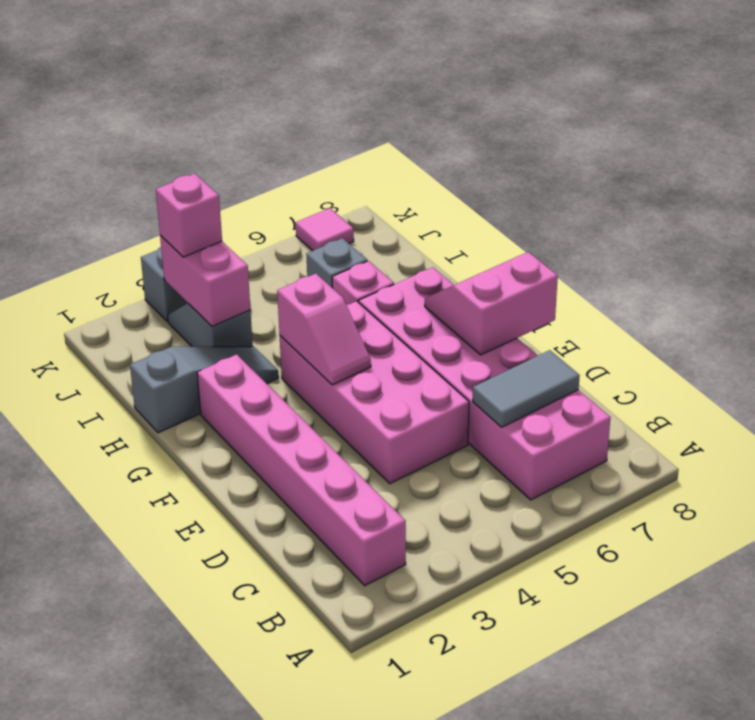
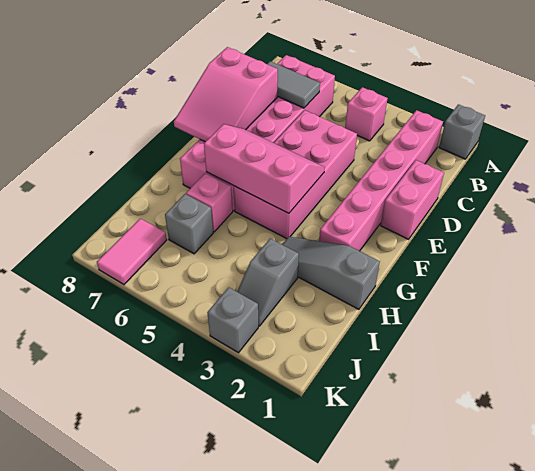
none -> grey brick A1 level 1
pink slope E7:F8 level 2 top E -> pink slope D7:F8 level 2 top D
pink slope F4:G4 level 2 top G -> pink slope F4:G6 level 2 top G
pink brick I3:J3 level 2 -> pink brick D1:E1 level 1
pink brick J3 level 3 -> pink brick B4 level 1
pink tile K7 level 1 -> pink tile J7:K7 level 1

